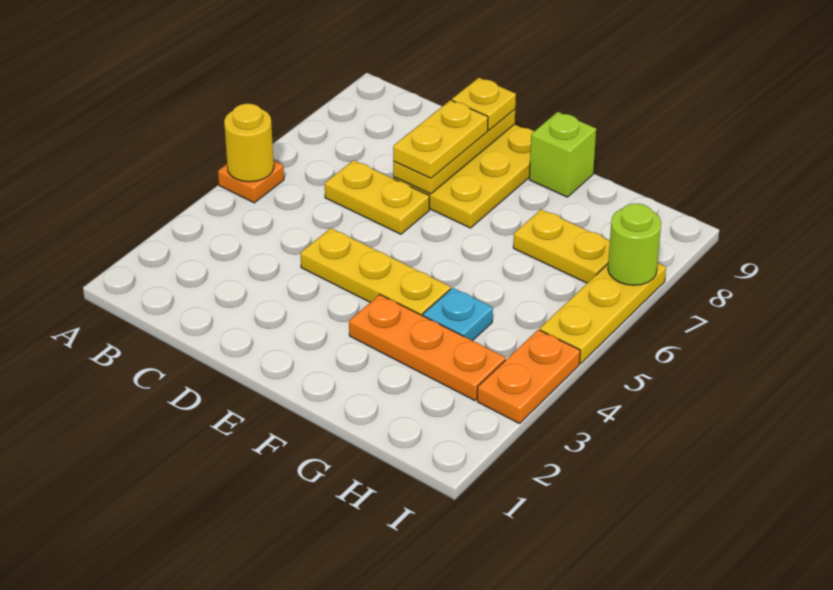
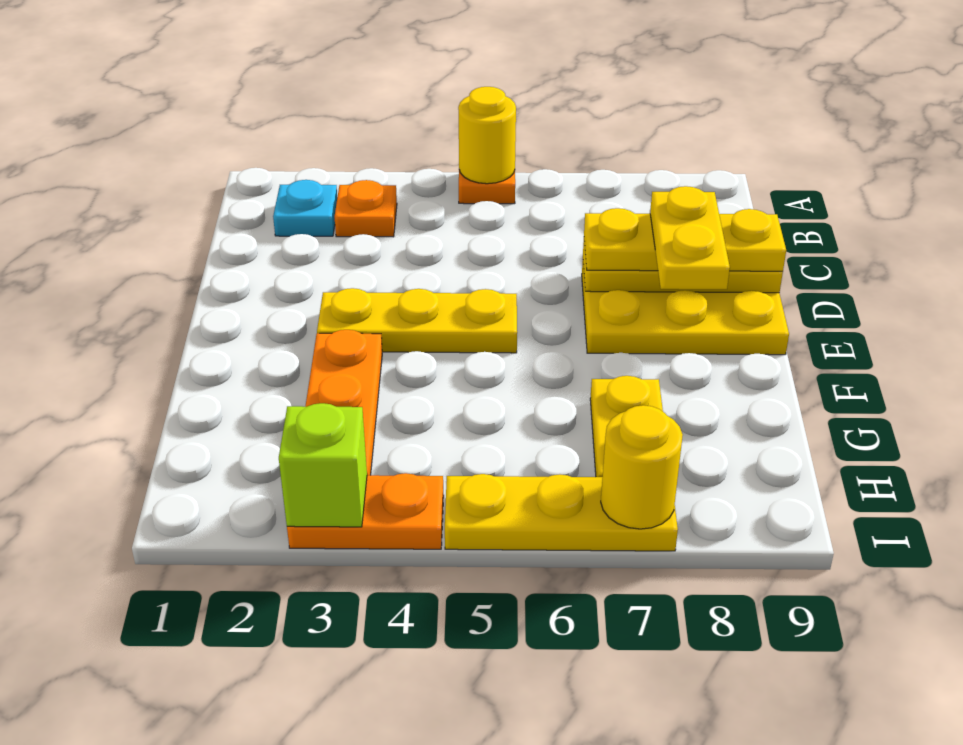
none -> orange plate B3 level 1
yellow plate C6:D6 level 1 -> yellow plate D8:E8 level 4
yellow plate D4:F4 level 1 -> yellow plate E3:E5 level 1
lime brick F9 level 1 -> lime brick I3 level 2
cyan plate G4 level 1 -> cyan plate B2 level 1
lime round brick I7 level 2 -> yellow round brick I7 level 2

